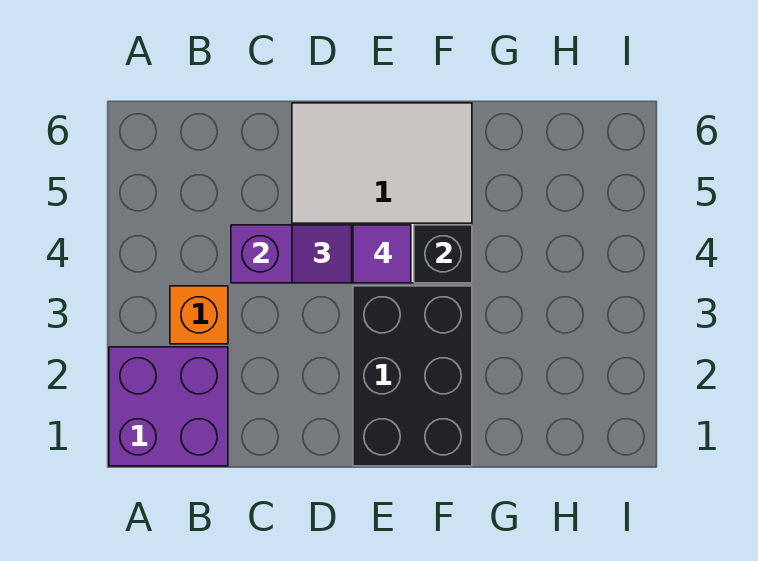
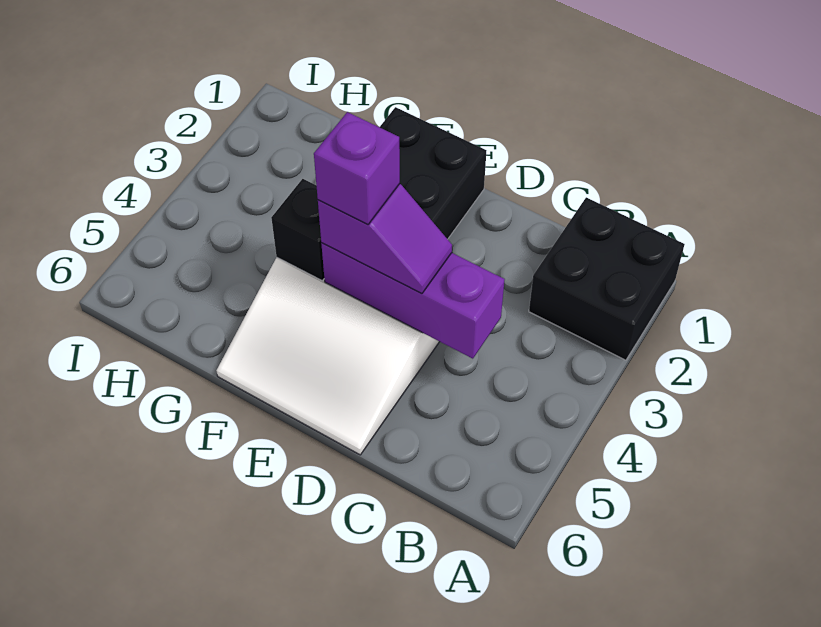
purple brick A1:B2 level 1 -> black brick A1:B2 level 1
orange brick B3 level 1 -> none
purple tile E4 level 4 -> purple brick E4 level 4

